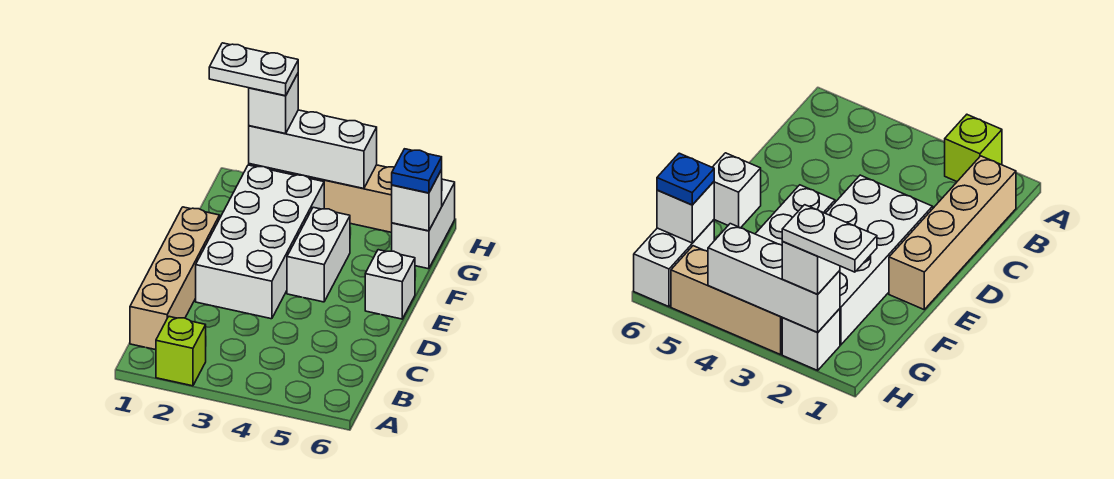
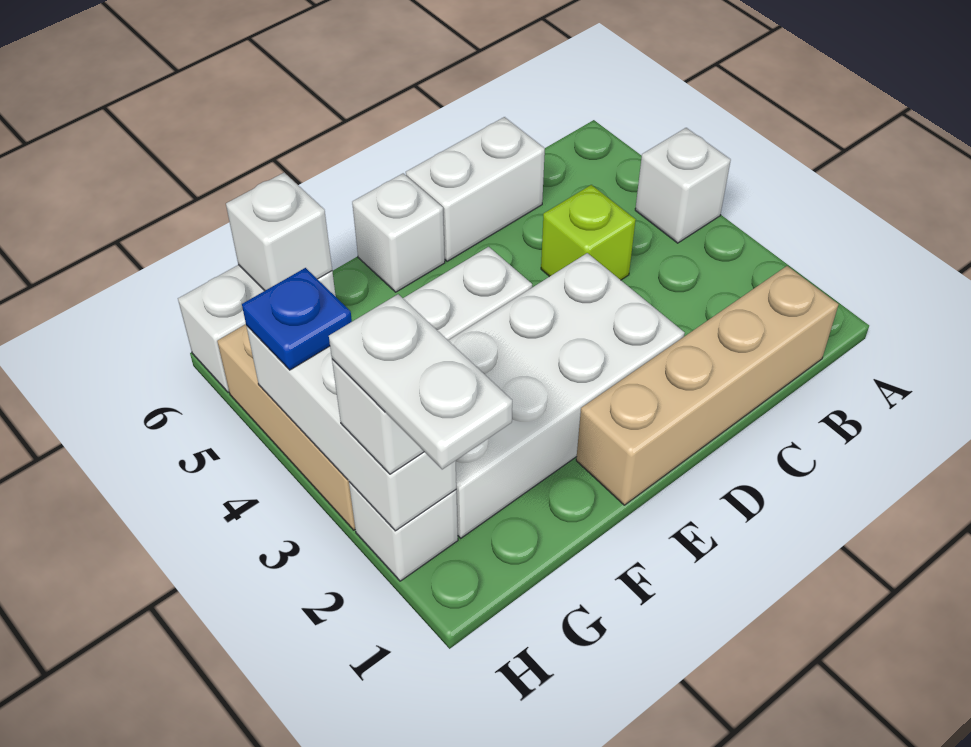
lime brick A2 level 1 -> lime brick C4 level 1
none -> white brick A4 level 1
none -> white brick C6:D6 level 1
blue plate G6 level 3 -> blue plate H4 level 3

